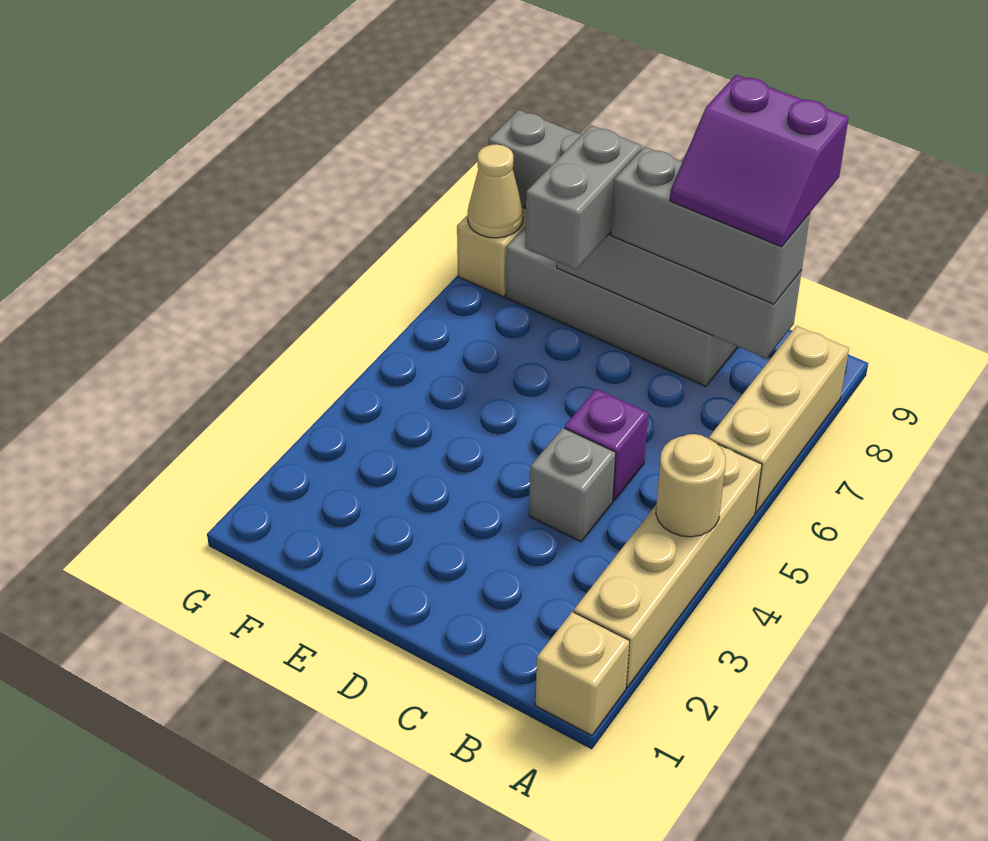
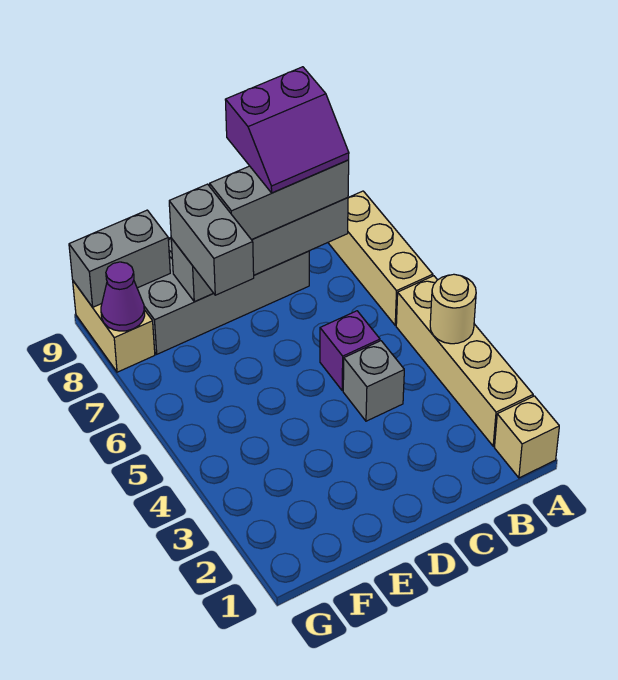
tan cone G8 level 2 -> purple cone G8 level 2

